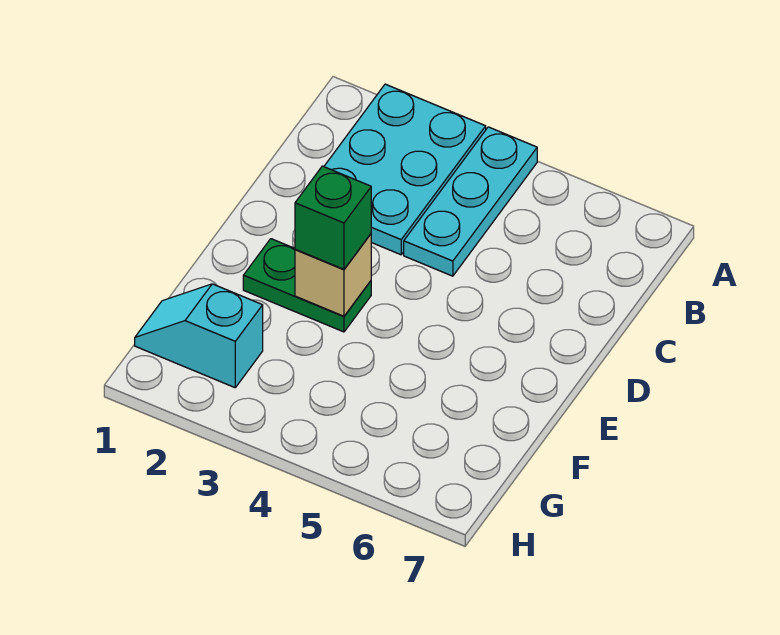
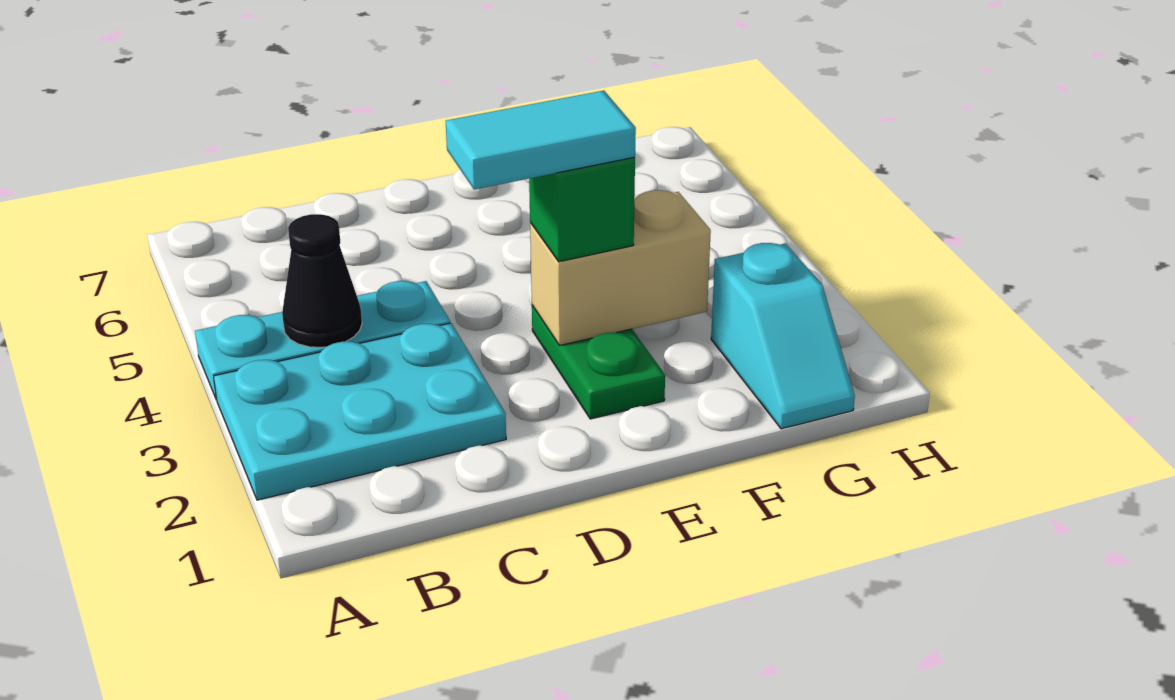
none -> black cone B4 level 2
none -> cyan tile D3:E3 level 4
tan brick E3 level 2 -> tan brick E3:F3 level 2

